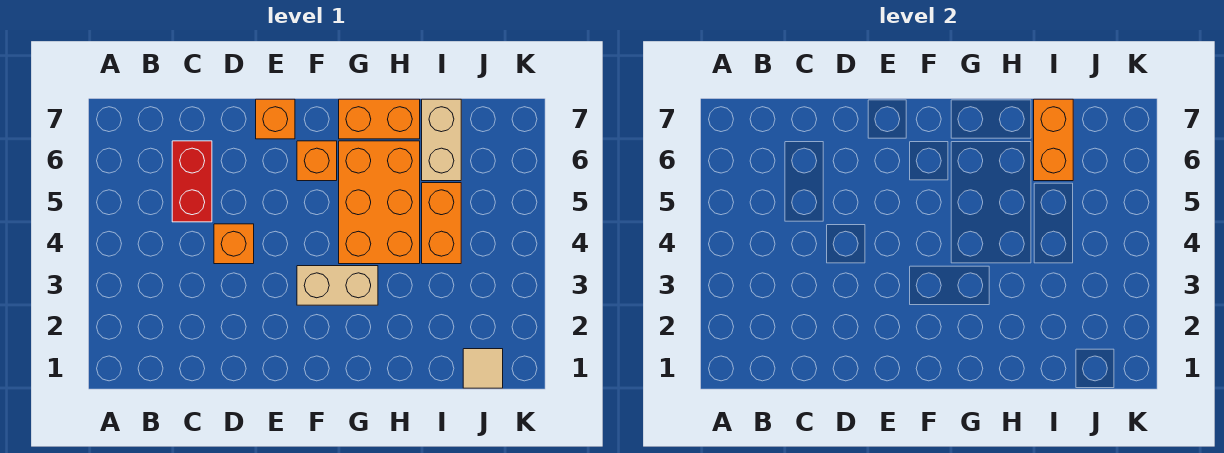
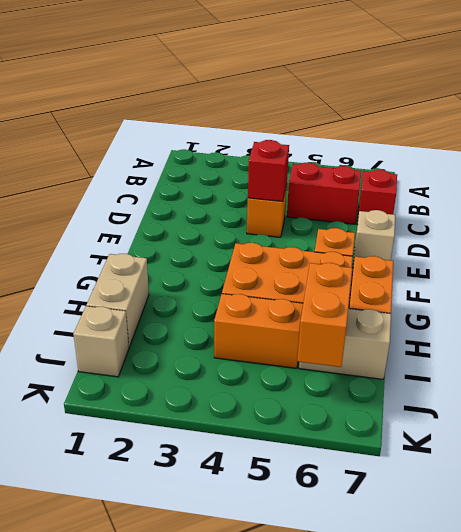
none -> red brick C7 level 1
none -> red brick D4 level 2
orange brick E7 level 1 -> tan brick E7 level 1
tan brick F3:G3 level 1 -> tan brick H1:I1 level 1
orange brick I6:I7 level 2 -> orange brick I6:J6 level 2
tan tile J1 level 1 -> tan brick J1 level 1

